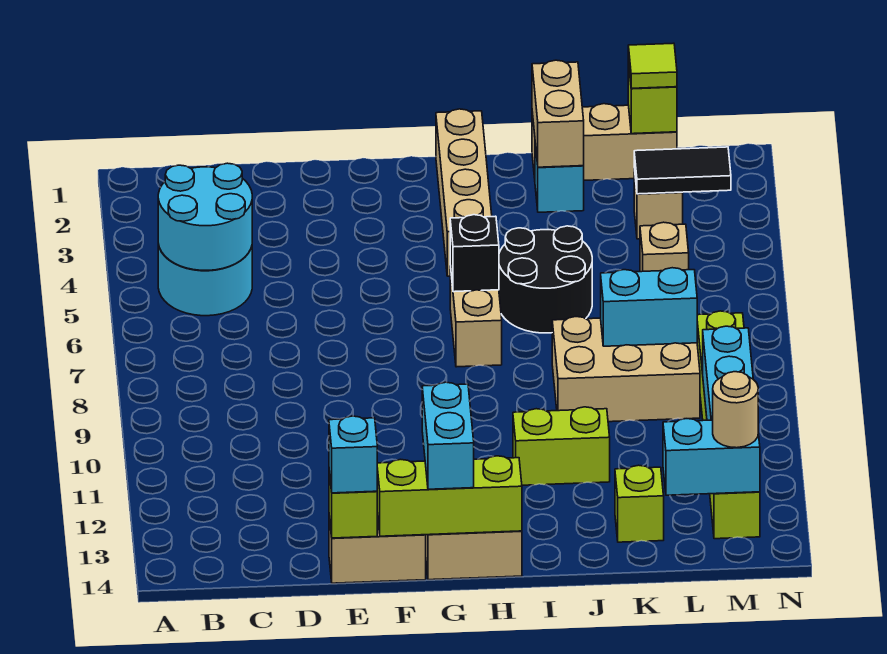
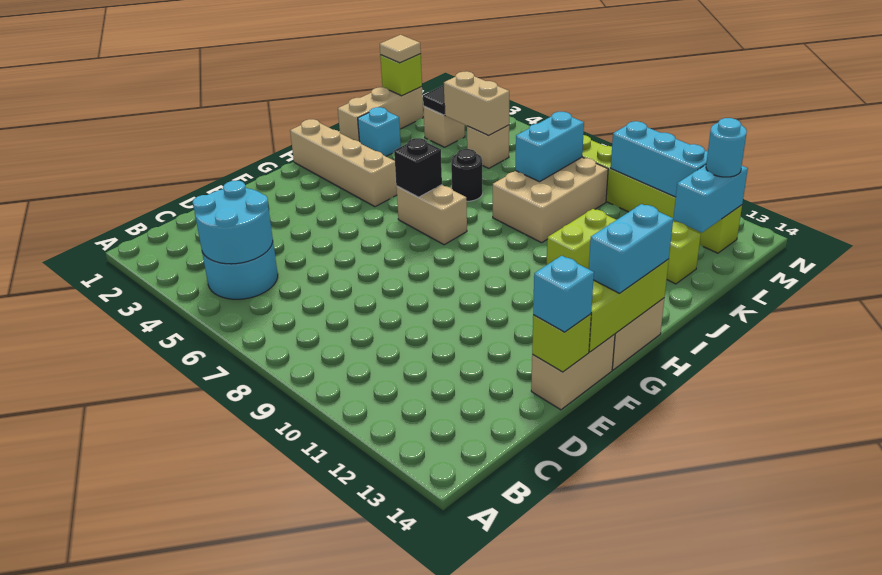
cyan brick G13:G14 level 3 -> cyan brick G14:H14 level 3
black round brick I5:J6 level 1 -> black round brick J6 level 1
tan brick J1:J2 level 2 -> tan brick L4:L5 level 2
lime tile L1 level 3 -> tan tile L1 level 3
tan round brick M13 level 3 -> cyan round brick M13 level 3

